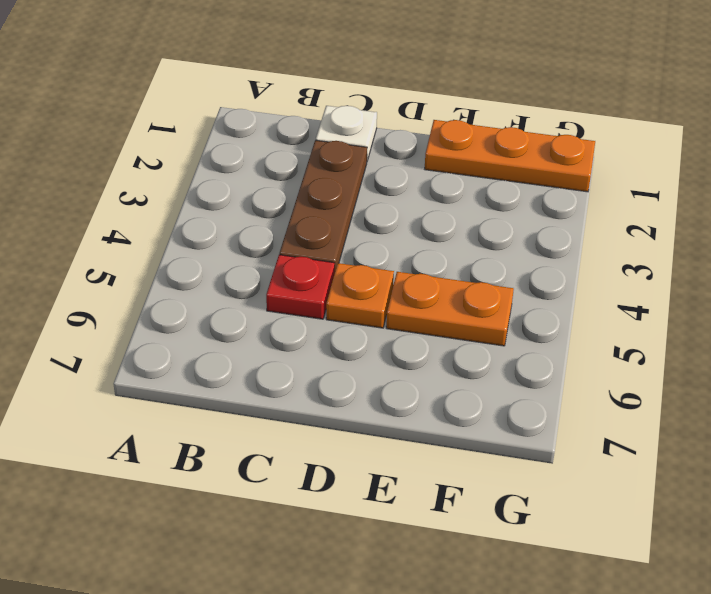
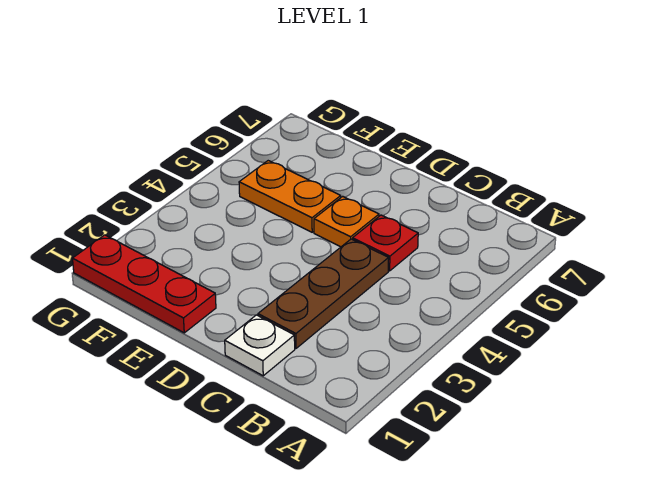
orange plate E1:G1 level 1 -> red plate E1:G1 level 1

